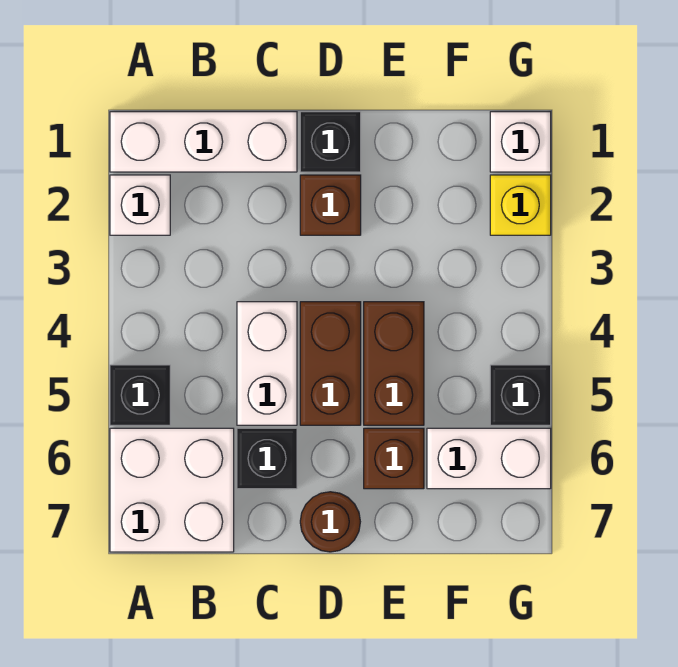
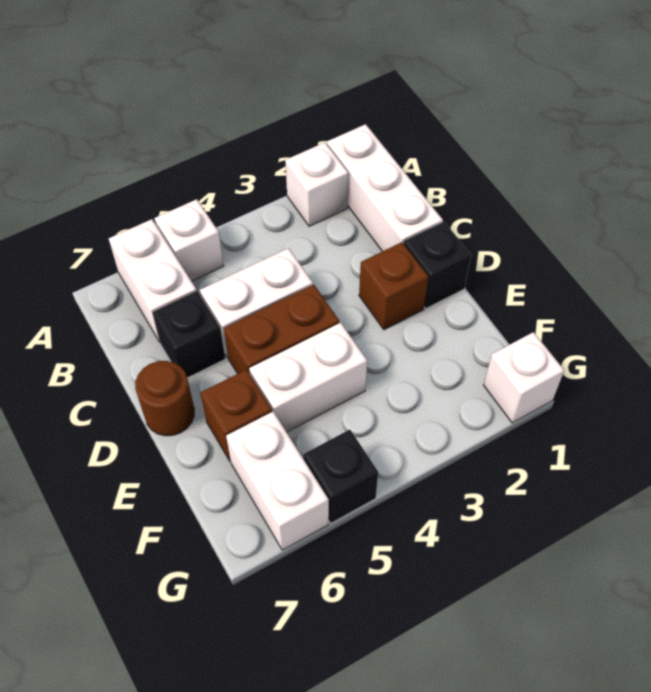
black brick A5 level 1 -> white brick A5 level 1
white brick A6:B7 level 1 -> white brick A6:B6 level 1
brown brick E4:E5 level 1 -> white brick E4:E5 level 1
yellow brick G2 level 1 -> none

